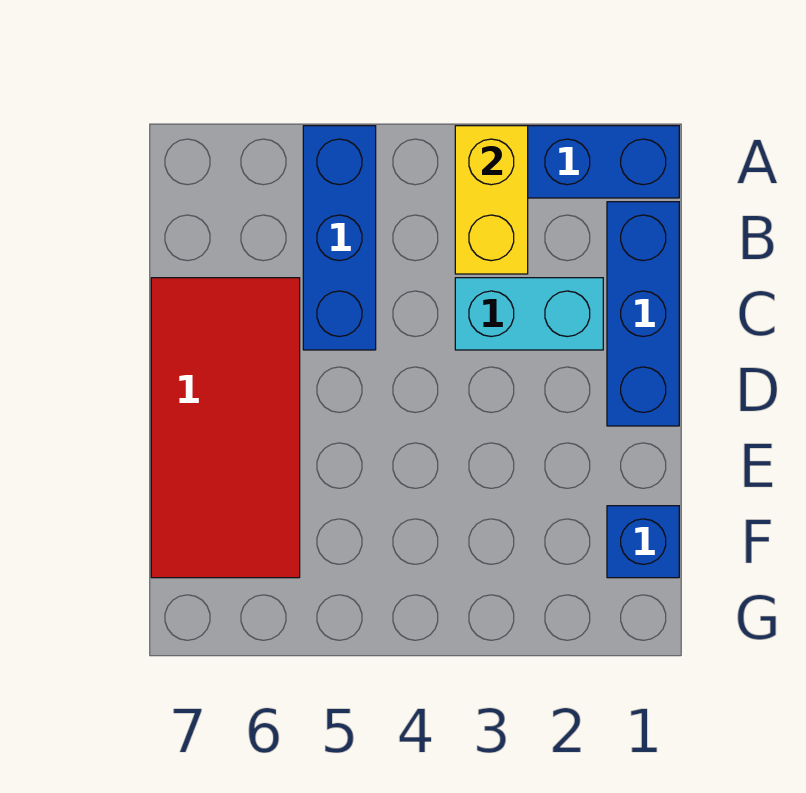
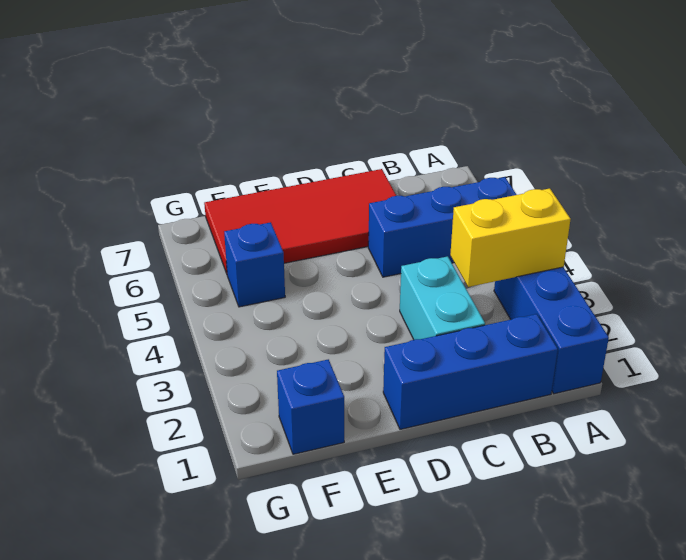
none -> blue brick F5 level 1

